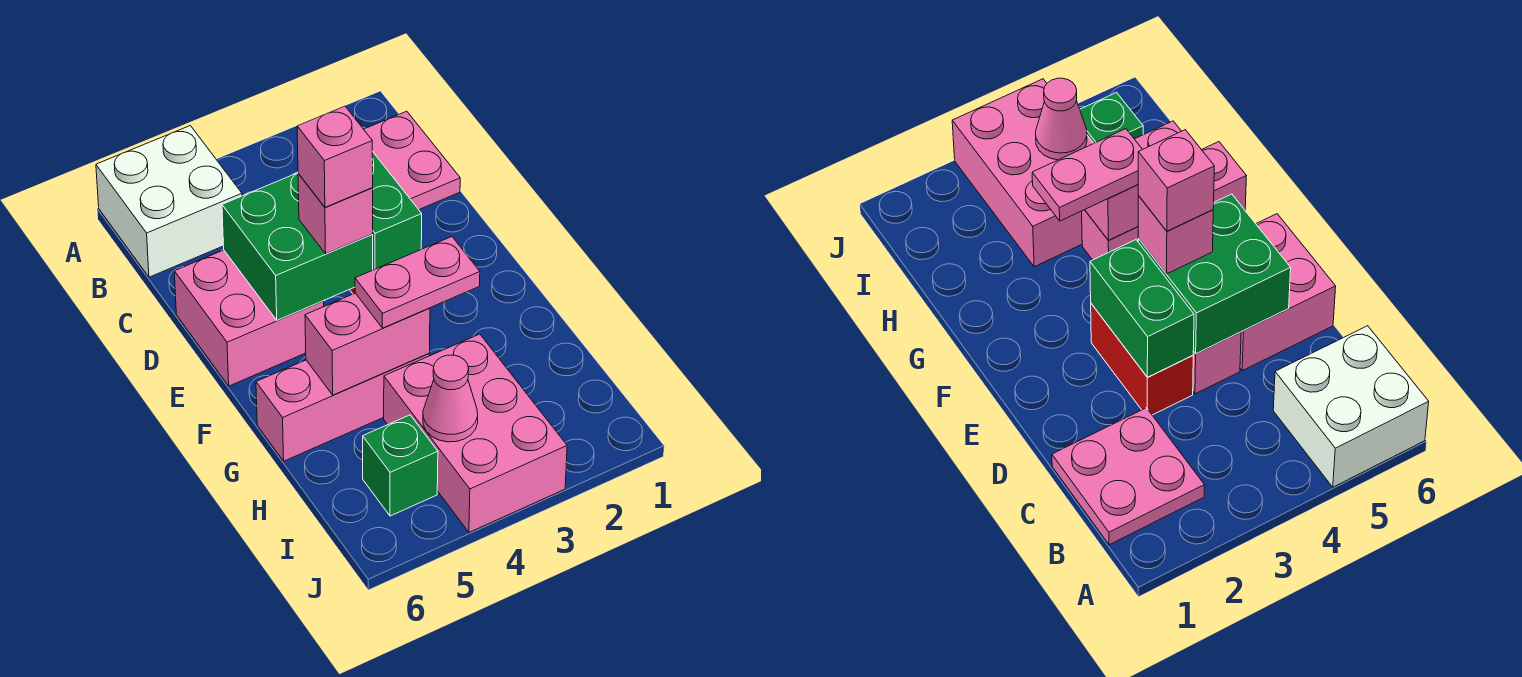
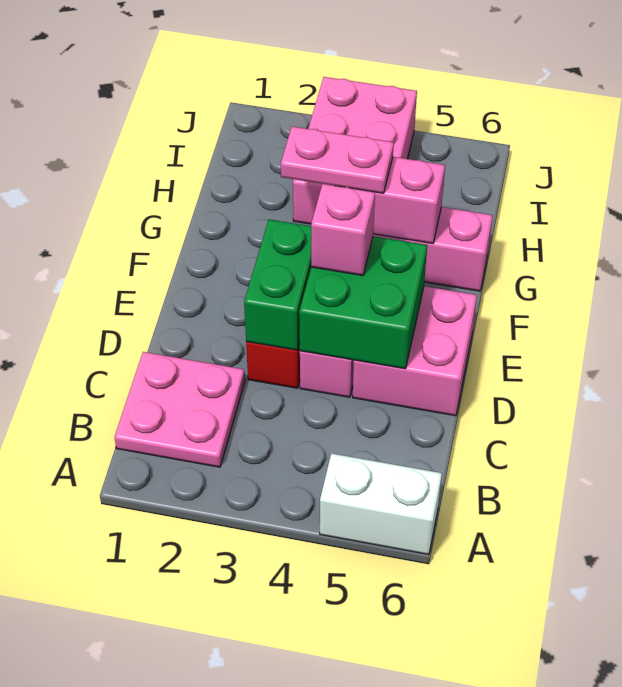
white brick A5:B6 level 1 -> white brick A5:A6 level 1
pink brick E4 level 4 -> none
pink cone I4 level 2 -> none
green brick I5 level 1 -> none

